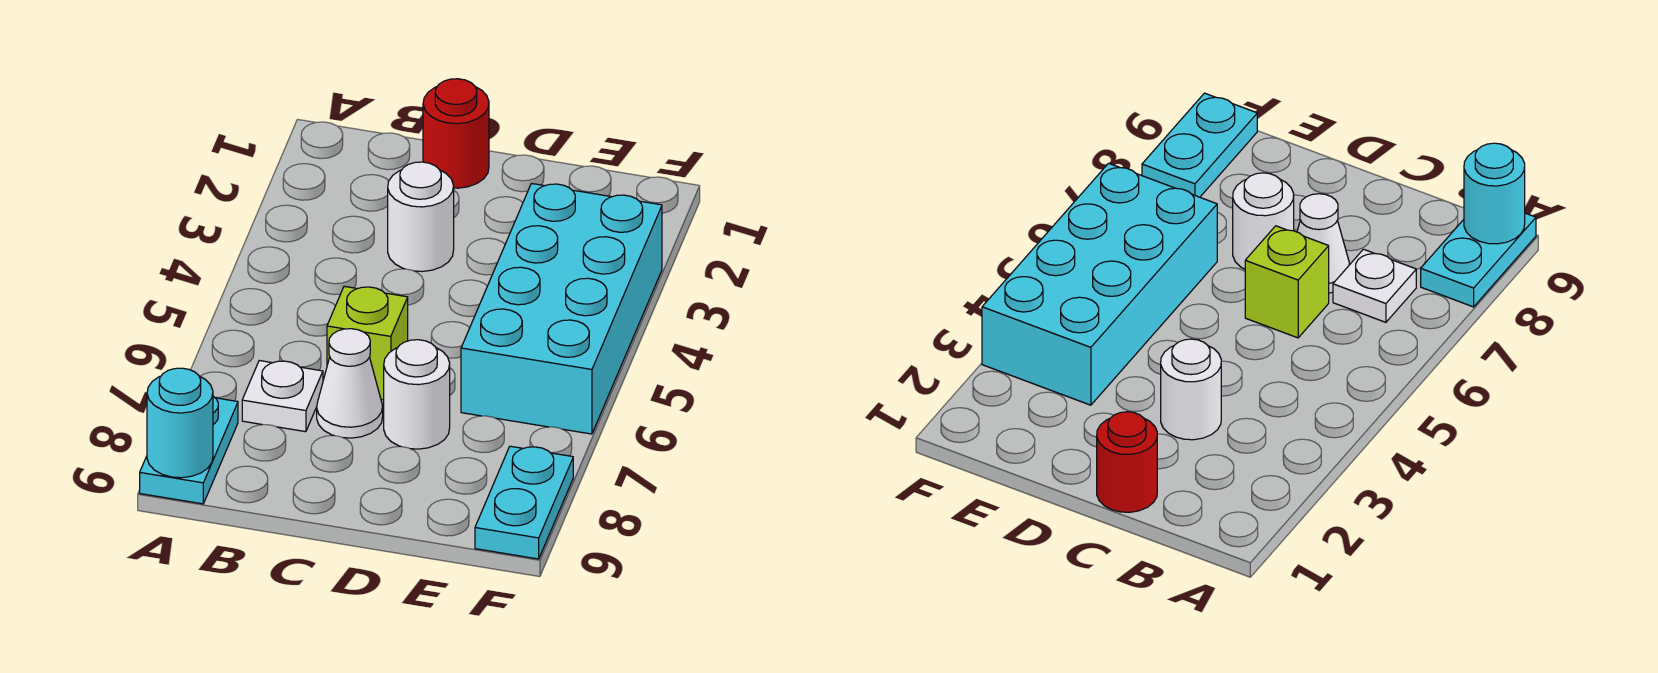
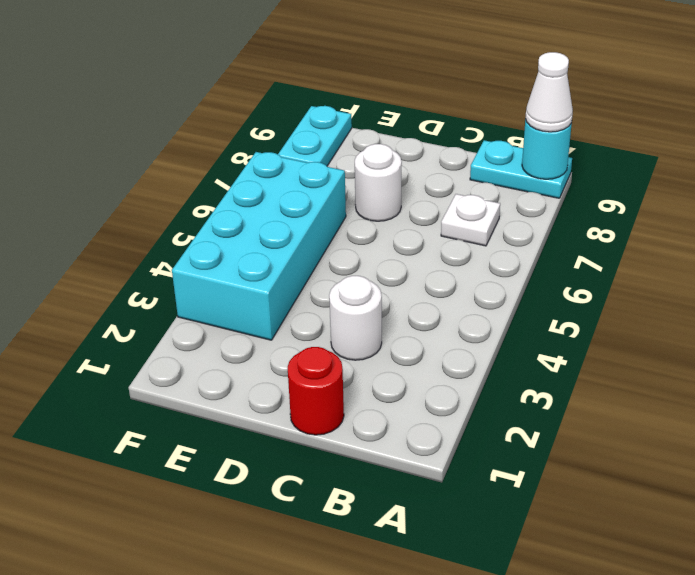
cyan plate A8:A9 level 1 -> cyan plate A9:B9 level 1
lime brick C6 level 1 -> none
white cone C7 level 1 -> white cone A9 level 3

